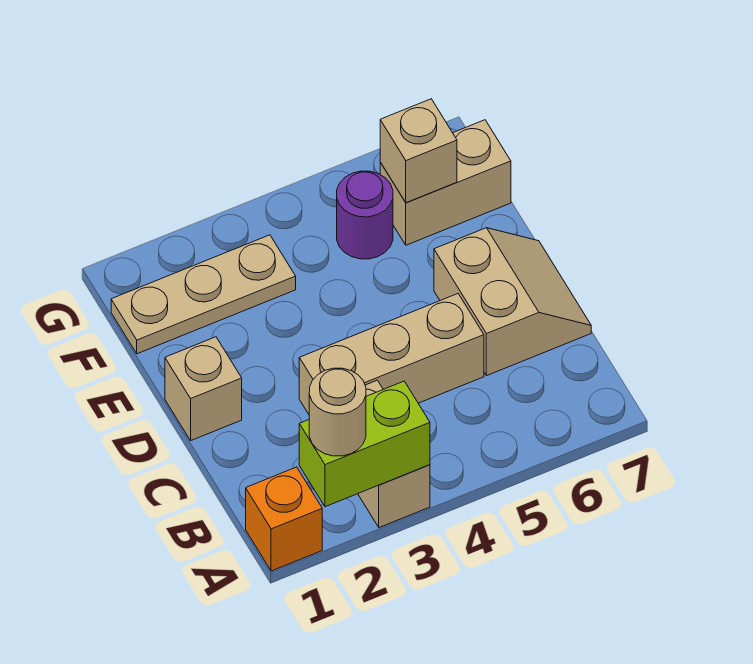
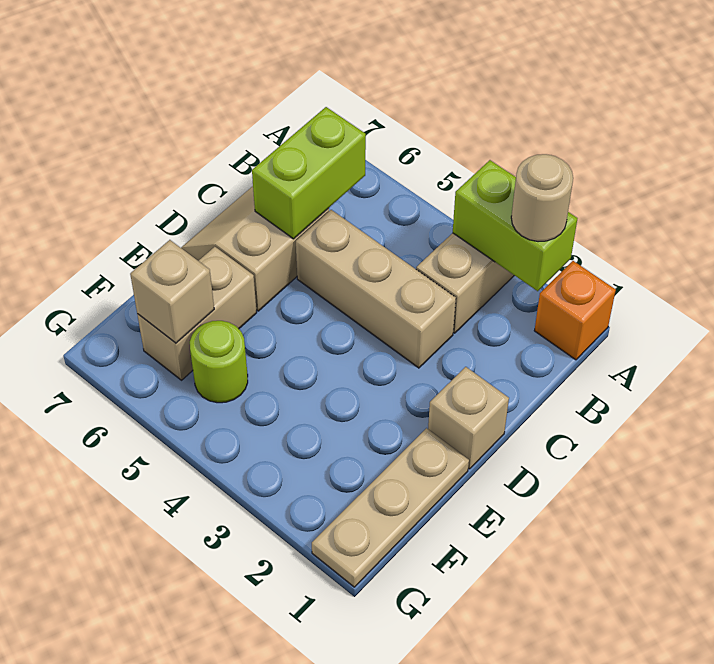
none -> lime brick B6:C6 level 2
tan plate F1:F3 level 1 -> tan plate E1:G1 level 1
purple round brick F5 level 1 -> lime round brick F5 level 1
tan brick F6:F7 level 1 -> tan brick E6:F6 level 1

